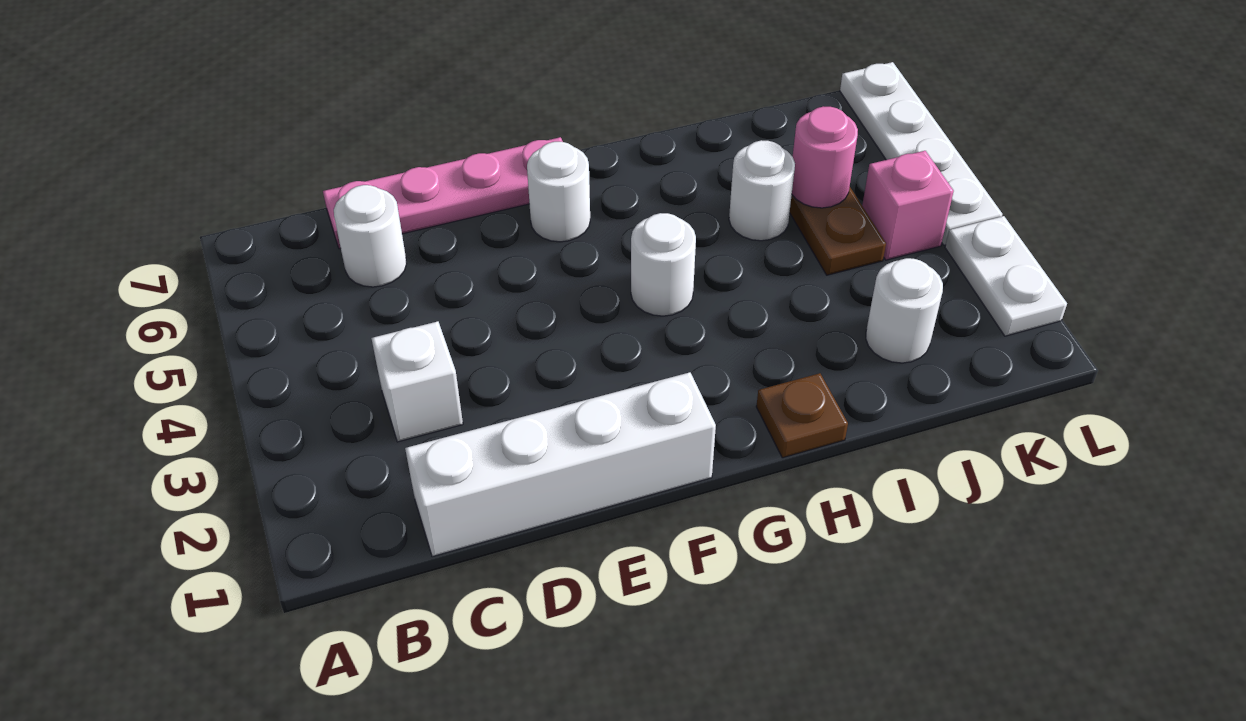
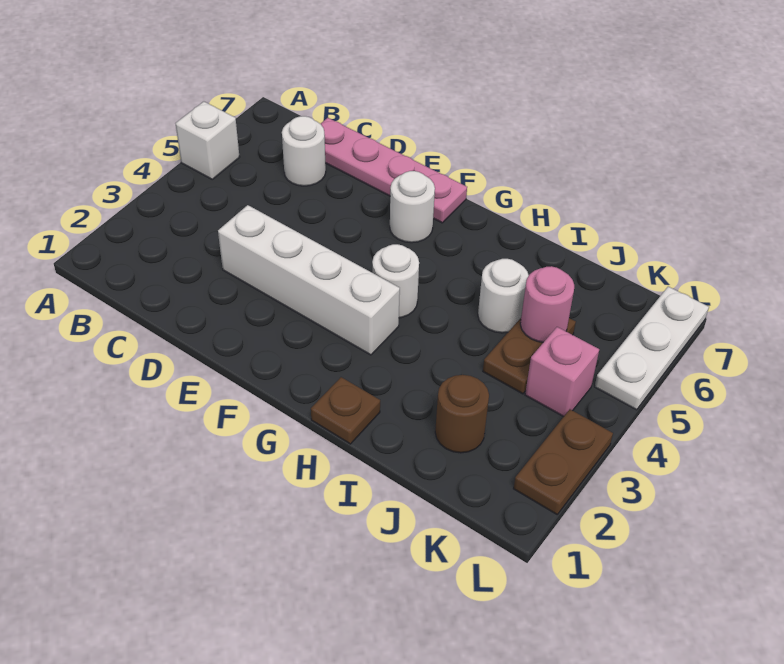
white brick C1:F1 level 1 -> white brick D3:G3 level 1
white brick C3 level 1 -> white brick A5 level 1
white round brick J2 level 1 -> brown round brick J2 level 1
white plate L2:L3 level 1 -> brown plate L2:L3 level 1
white plate L4:L7 level 1 -> white plate L5:L7 level 1

